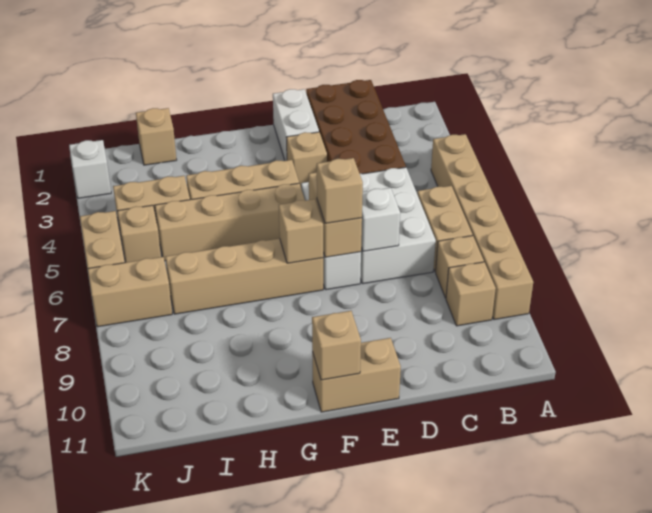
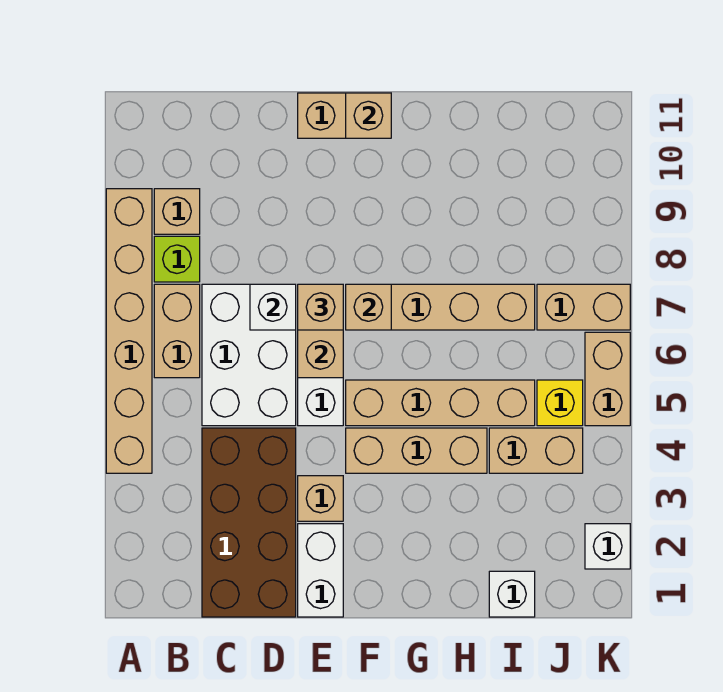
tan brick B8 level 1 -> lime brick B8 level 1
tan brick I1 level 1 -> white brick I1 level 1
tan brick J5 level 1 -> yellow brick J5 level 1

